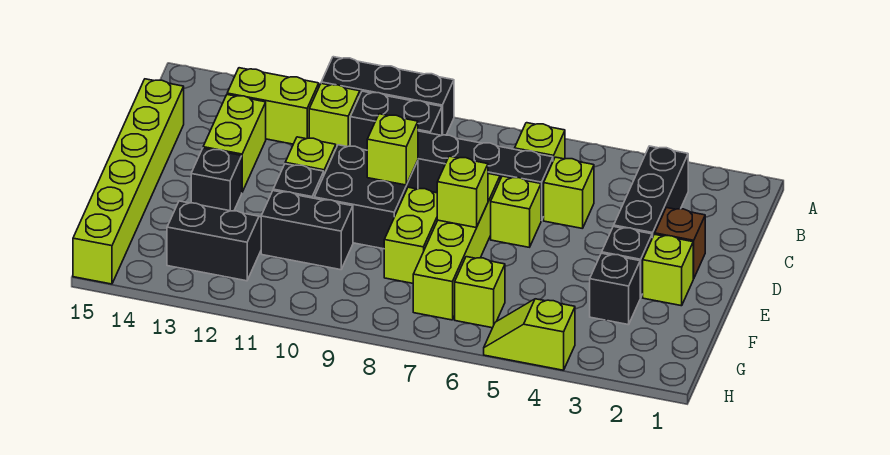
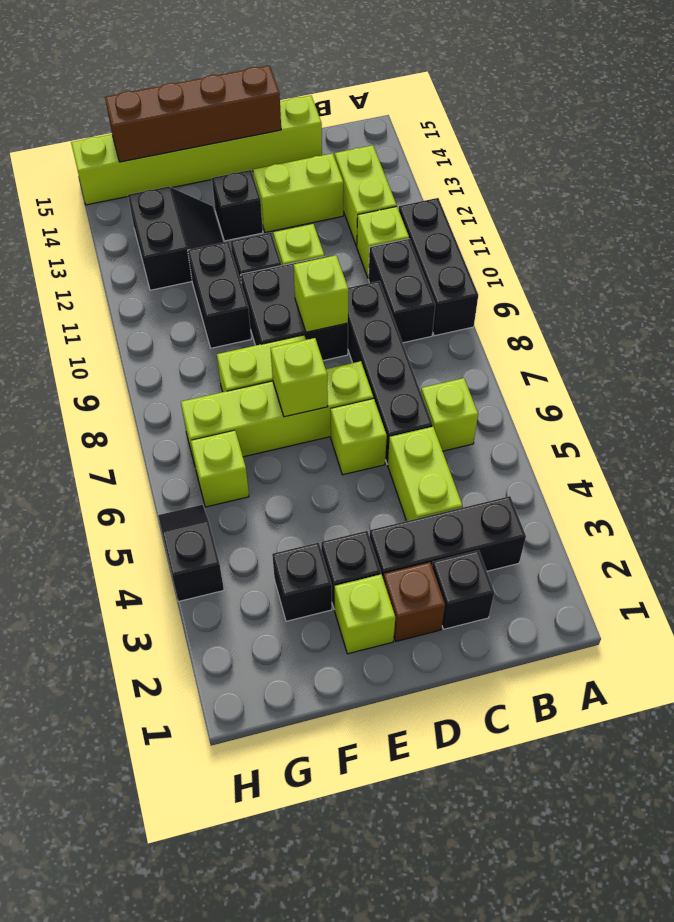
none -> black brick C2 level 1
lime brick C5 level 1 -> lime brick C4:C5 level 1
none -> brown brick D15:G15 level 2
lime slope H4:H5 level 1 top 4 -> black slope H4:H5 level 1 top 4

